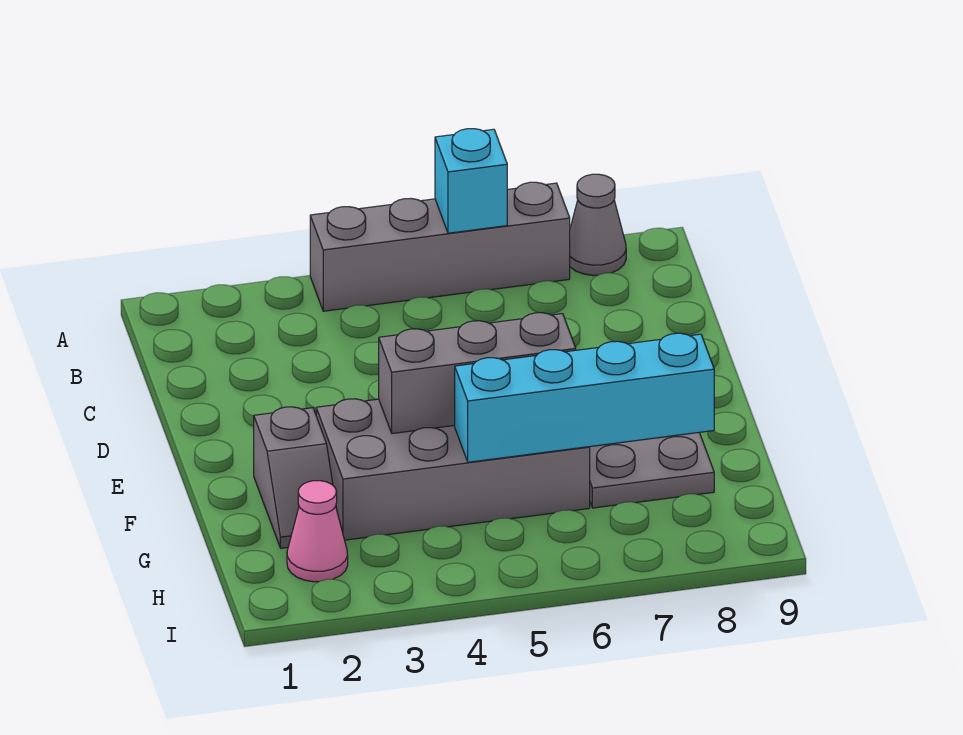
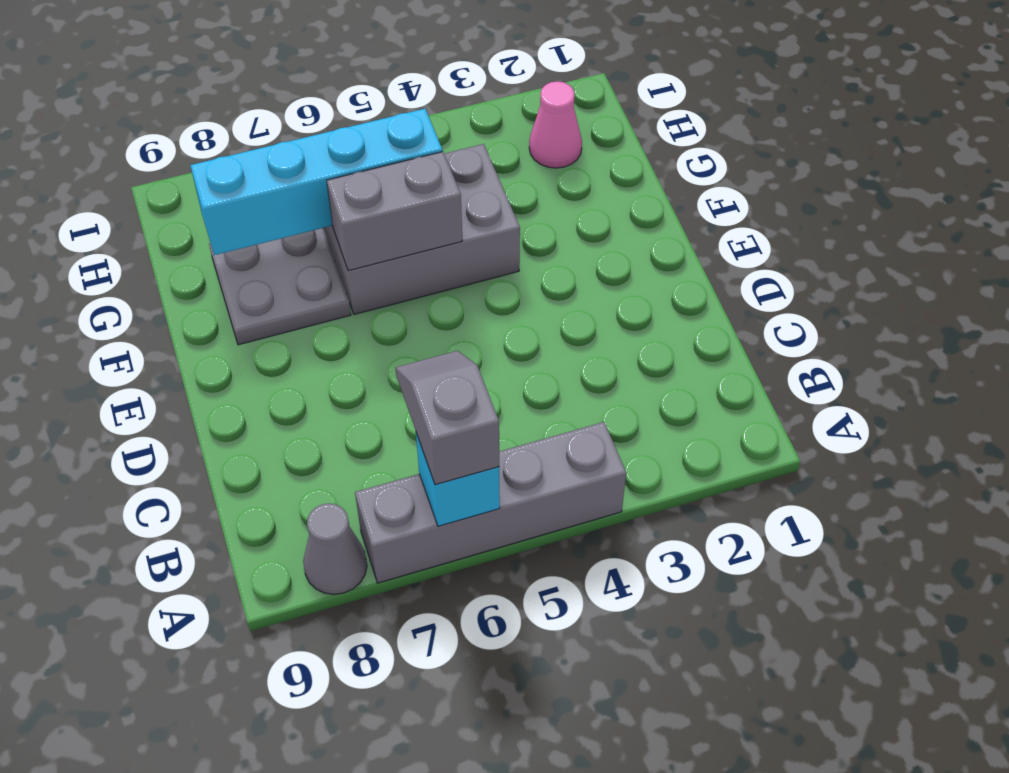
grey slope F2:G2 level 1 top F -> grey slope A6:B6 level 3 top A
grey brick F3:G6 level 1 -> grey brick F4:G6 level 1
grey brick F4:F6 level 2 -> grey brick F5:F6 level 2

